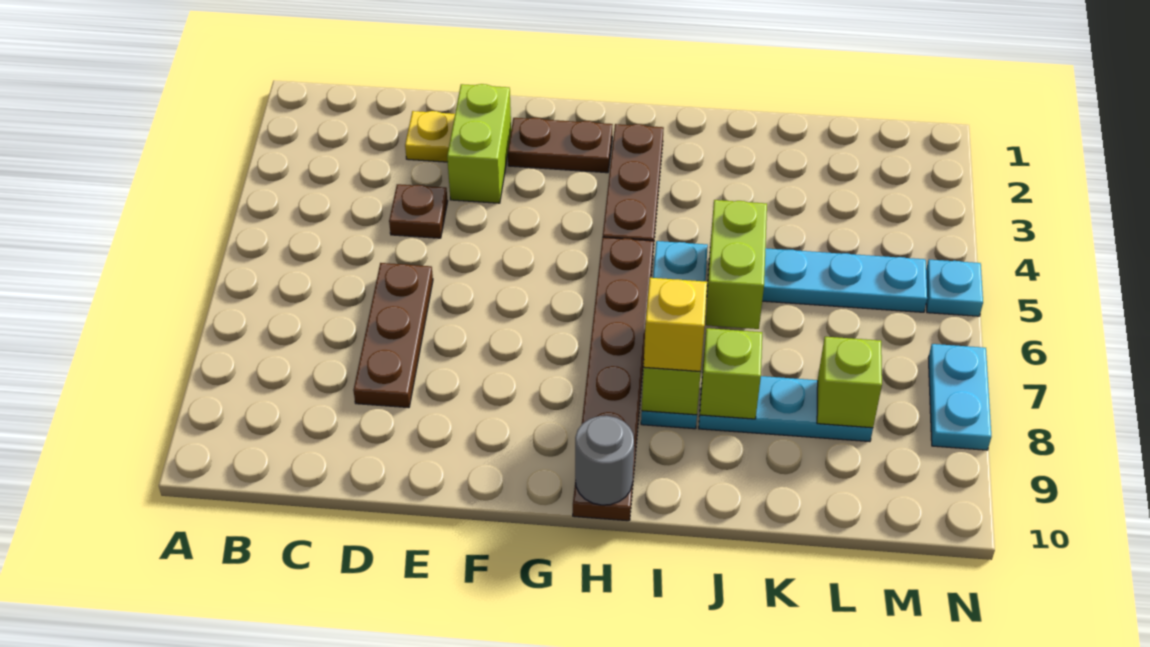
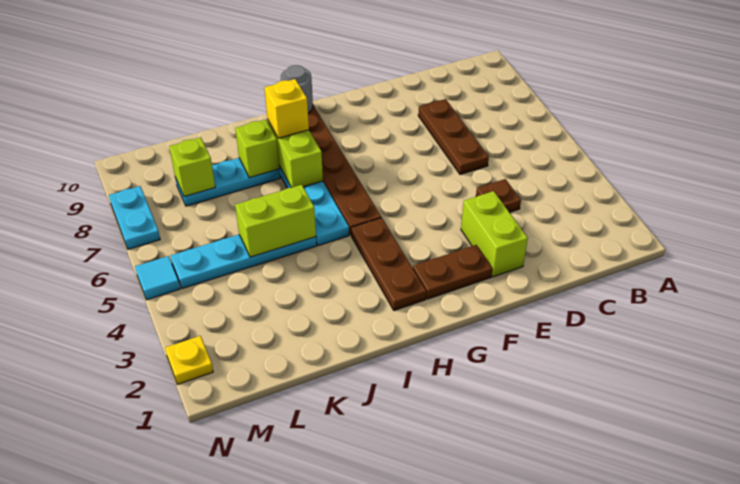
yellow plate D2 level 1 -> yellow plate N2 level 1
lime brick J5:J6 level 2 -> lime brick J5:K5 level 2
cyan plate N5 level 1 -> cyan tile N5 level 1

